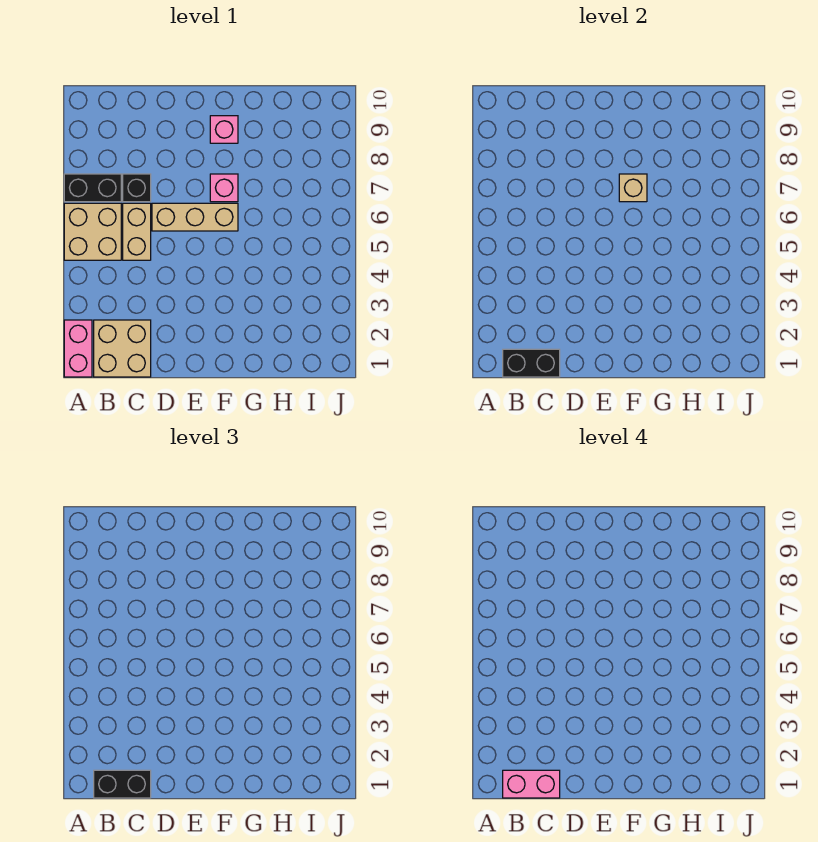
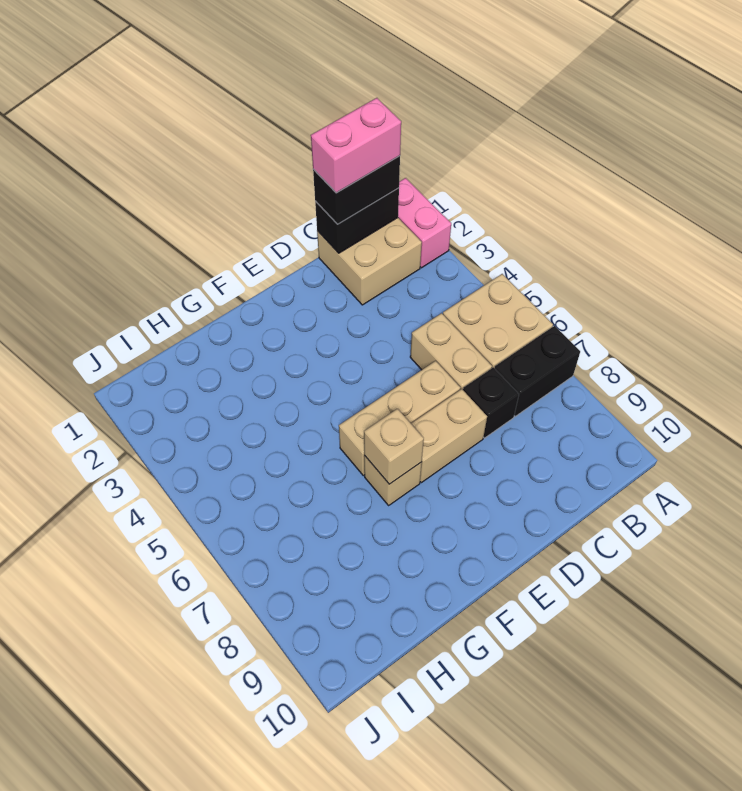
none -> tan brick D7:E7 level 1
pink brick F7 level 1 -> tan brick F7 level 1
pink brick F9 level 1 -> none

